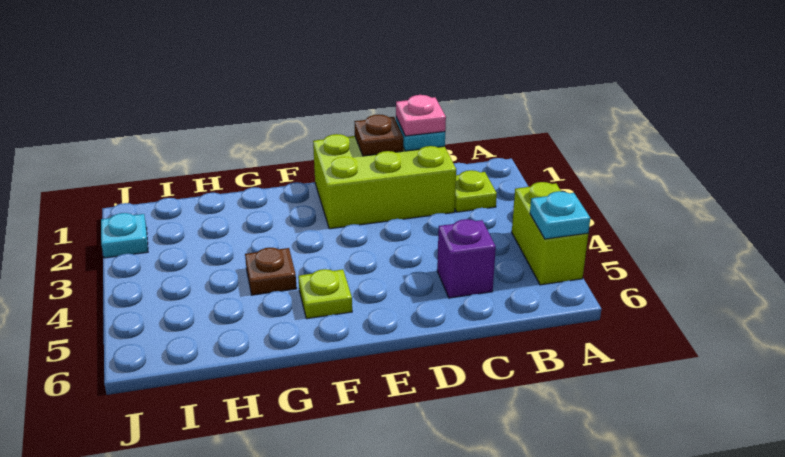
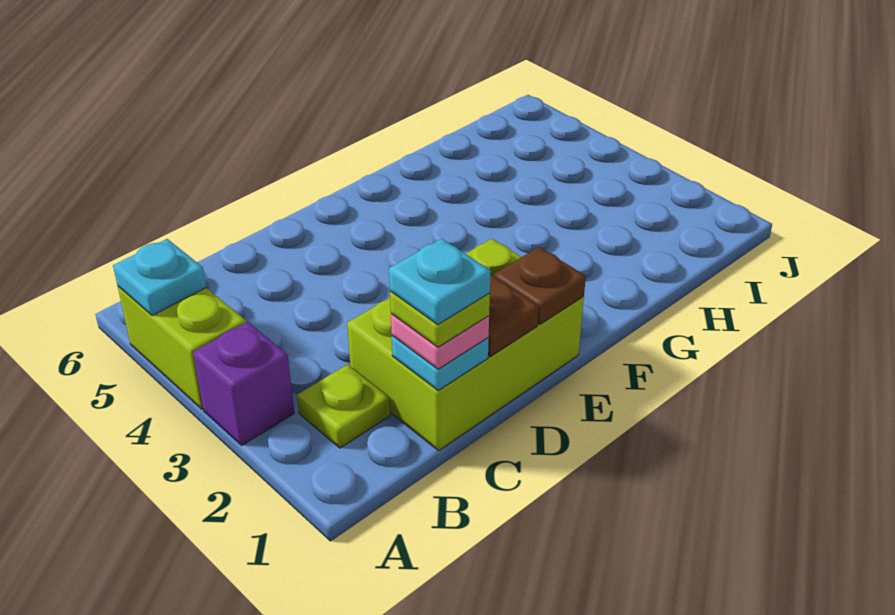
purple brick C5 level 1 -> purple brick A3 level 1
lime plate F5 level 1 -> lime plate C1 level 4
brown plate G4 level 1 -> brown plate E1 level 2
cyan plate J2 level 1 -> cyan plate C1 level 5

